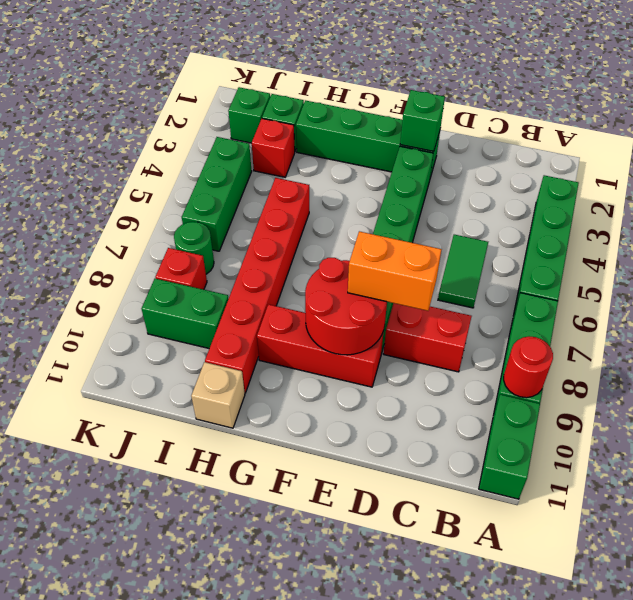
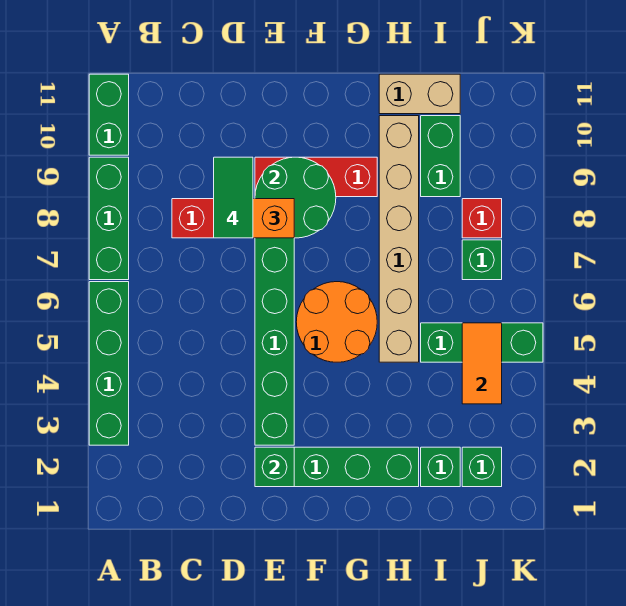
red round brick A9 level 2 -> none
green tile C5:C6 level 1 -> green tile D8:D9 level 4
red round brick E8:F9 level 2 -> green round brick E8:F9 level 2
none -> orange round brick F5:G6 level 1
red brick H5:H10 level 1 -> tan brick H5:H10 level 1
tan brick H11 level 1 -> tan brick H11:I11 level 1
red brick I3 level 1 -> none
green brick I9:J9 level 1 -> green brick I9:I10 level 1
green brick J4:J6 level 1 -> green brick I5:K5 level 1
none -> orange tile J4:J5 level 2
green round brick J7 level 1 -> green brick J7 level 1

